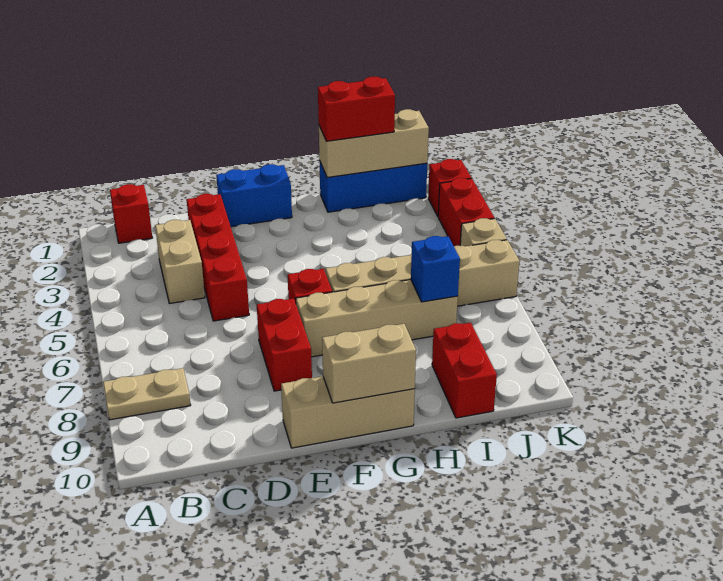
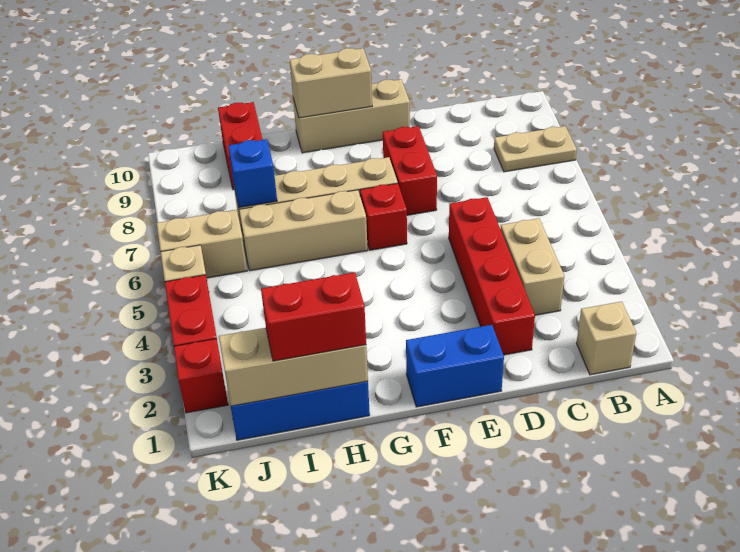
red brick B1 level 1 -> tan brick B1 level 1

